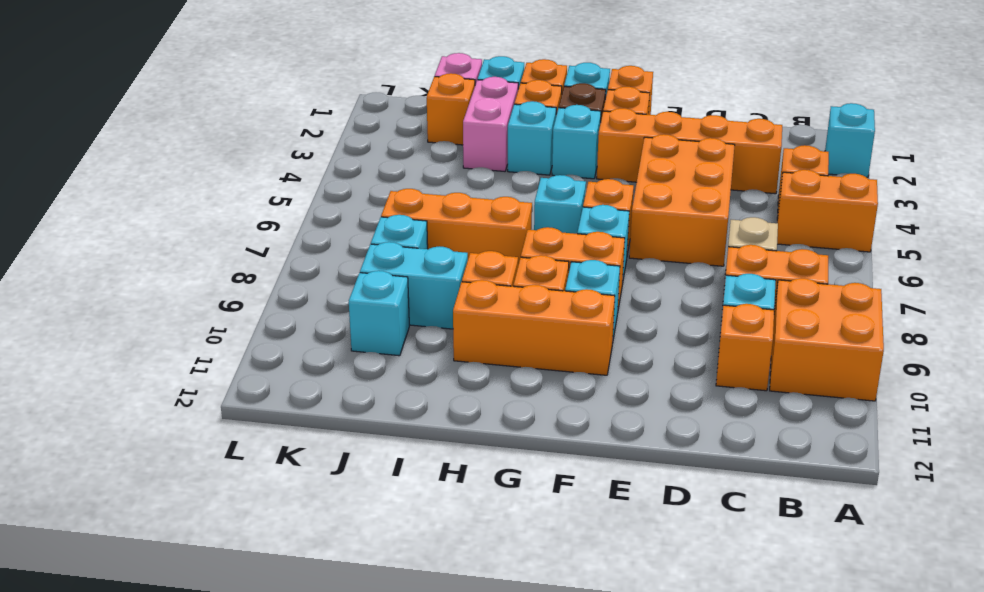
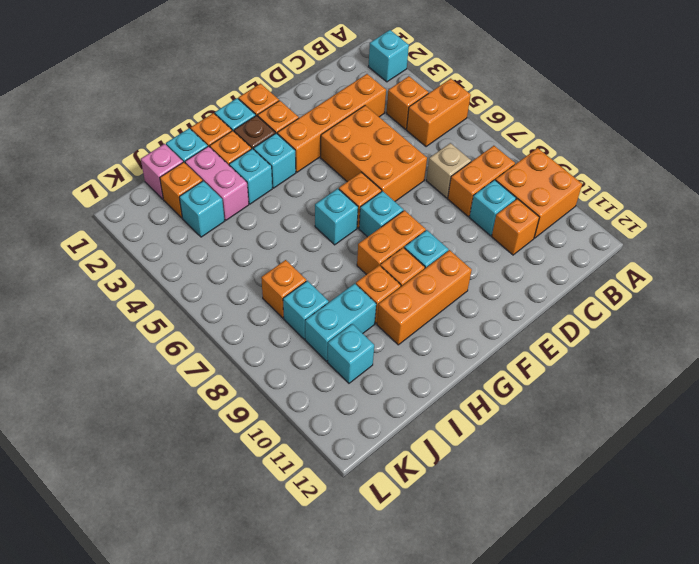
orange brick H7:J7 level 1 -> orange brick J7 level 1
none -> cyan brick J3 level 1

